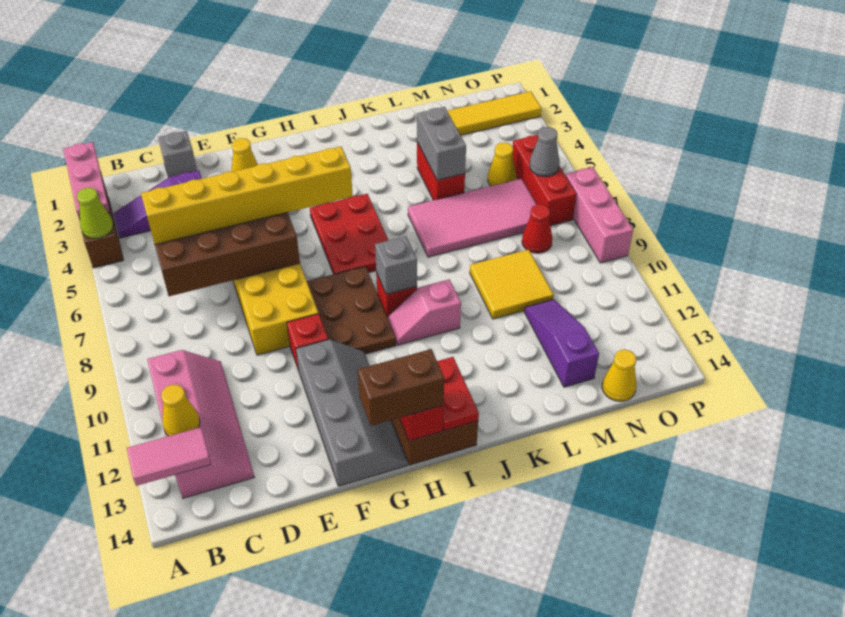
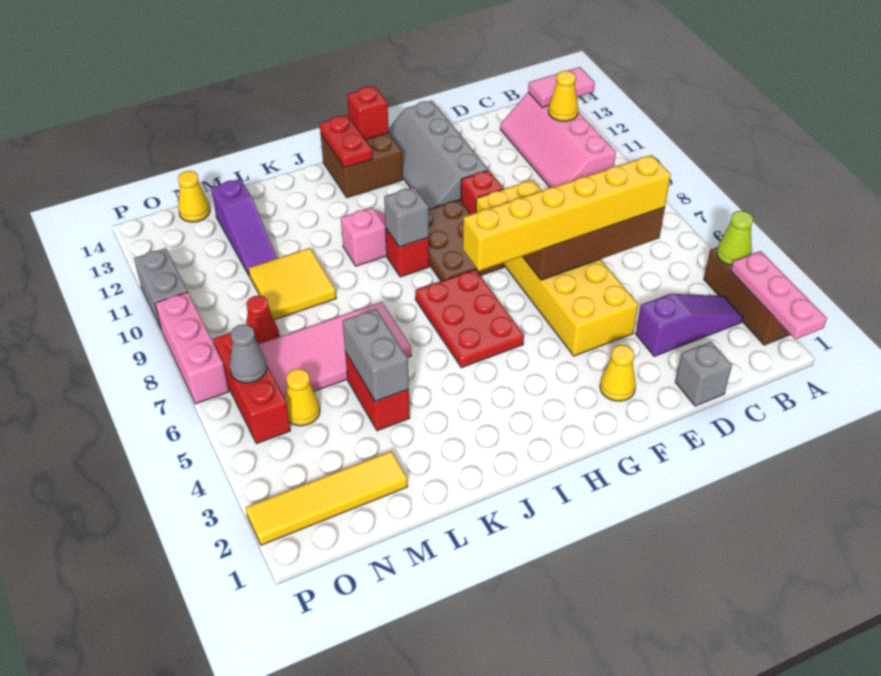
brown brick G14:H14 level 3 -> none
none -> grey brick P10:P11 level 1

